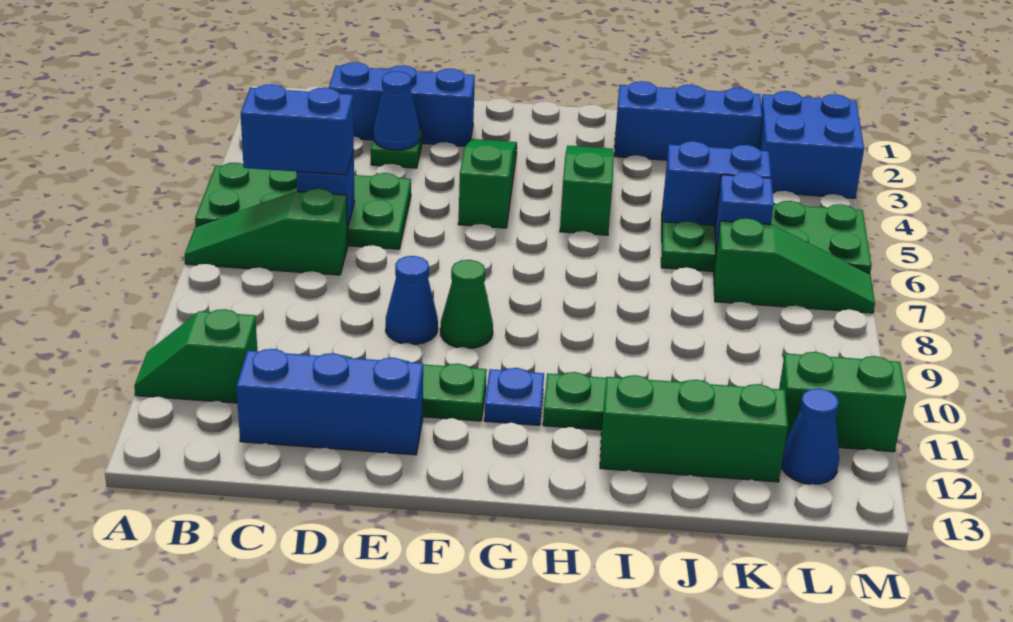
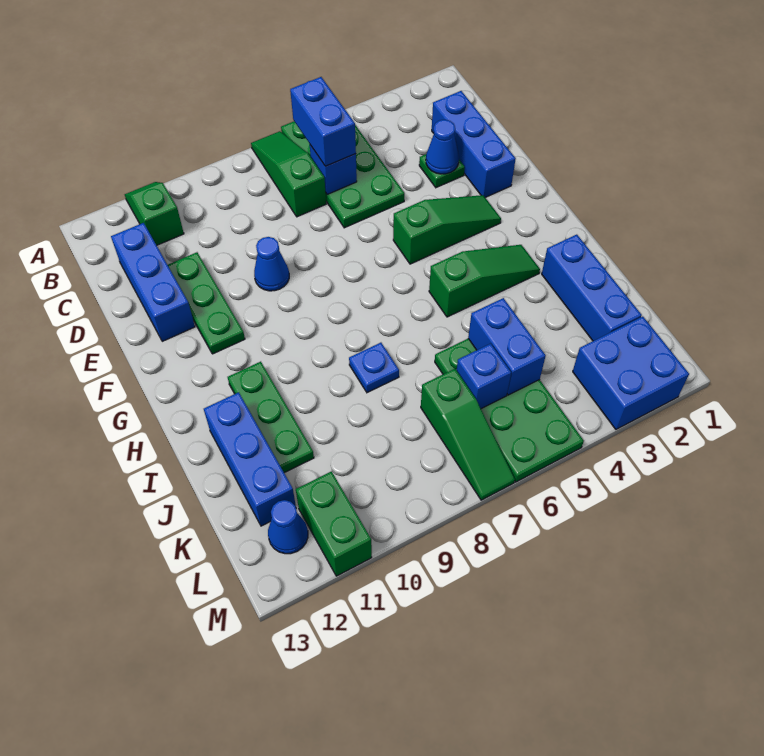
green cone F9 level 1 -> none
blue plate G11 level 1 -> blue plate I8 level 1
green brick I12:K12 level 1 -> blue brick I12:K12 level 1

